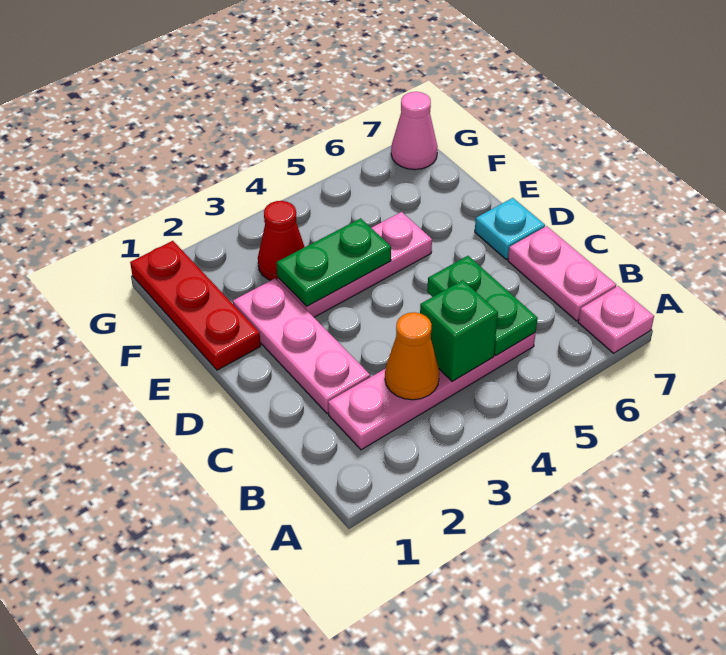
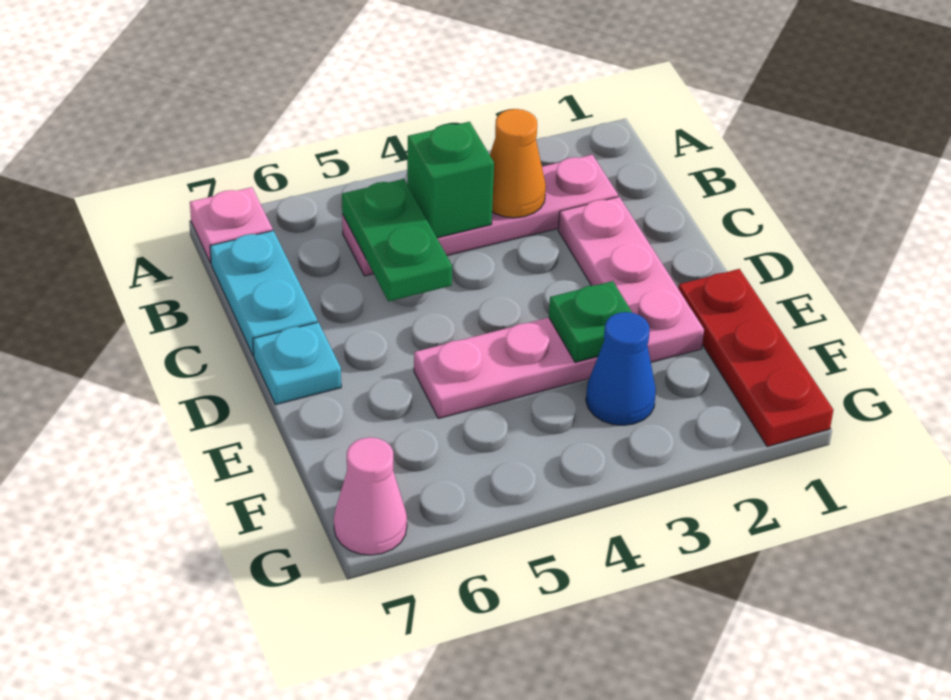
pink plate B7:C7 level 1 -> cyan plate B7:C7 level 1
green plate E3:E4 level 2 -> green plate E3 level 2
red cone F3 level 1 -> blue cone F3 level 1

